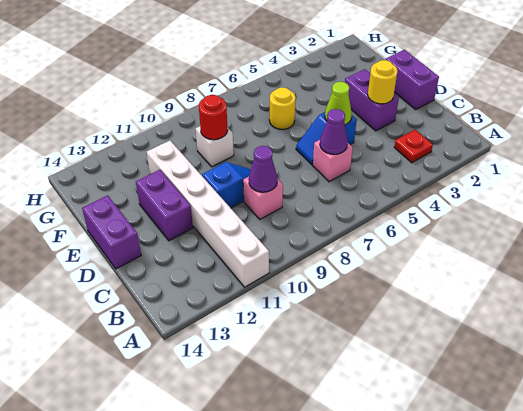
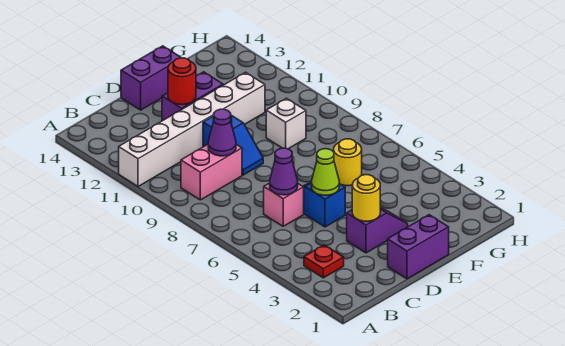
pink brick C9 level 1 -> pink brick B9:C9 level 1
purple brick D3:E3 level 1 -> purple slope D3:E3 level 1 top D
red round brick F9 level 2 -> red round brick D12 level 2

